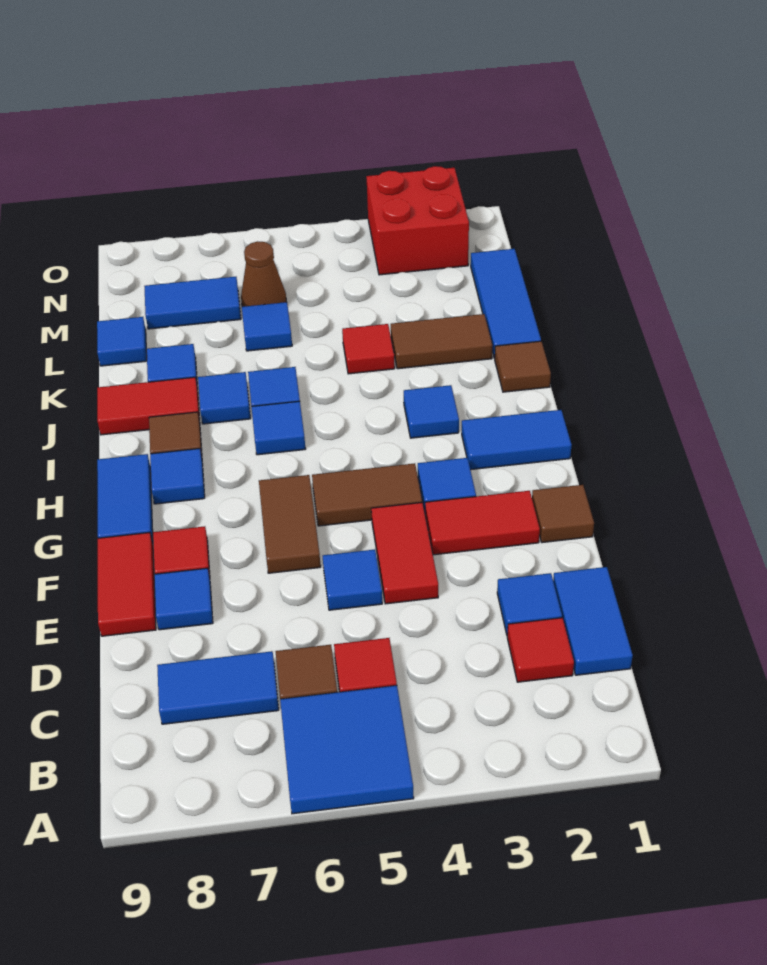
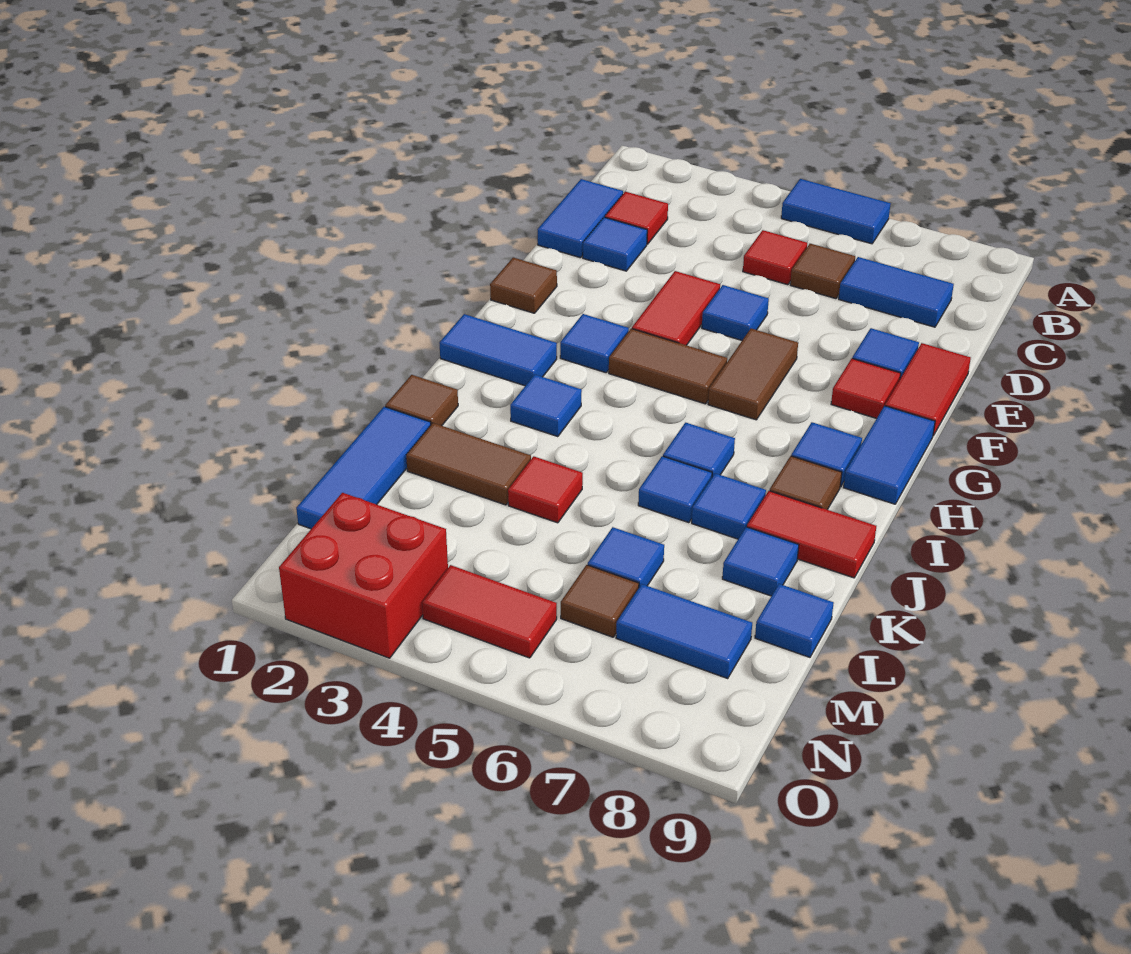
blue tile A5:B6 level 1 -> blue tile A5:A6 level 1
red tile F2:F3 level 1 -> red tile N4:N5 level 1
brown cone M6 level 1 -> brown tile M6 level 1

